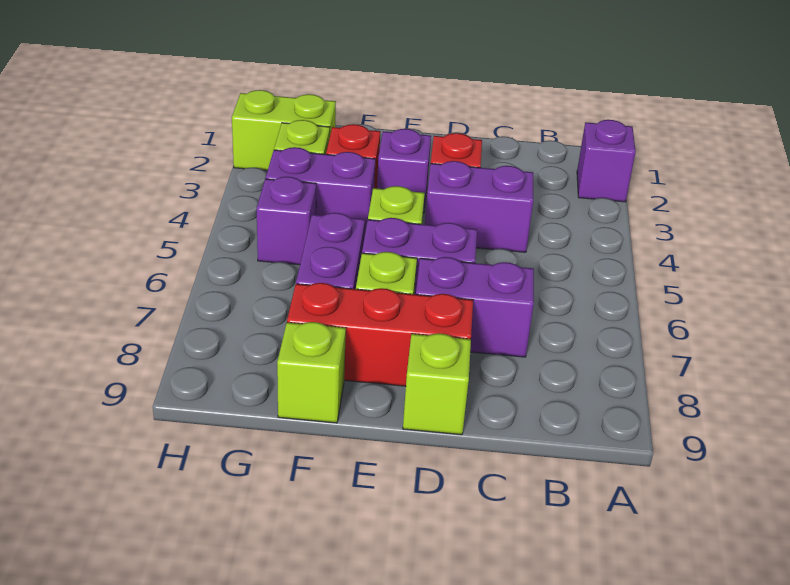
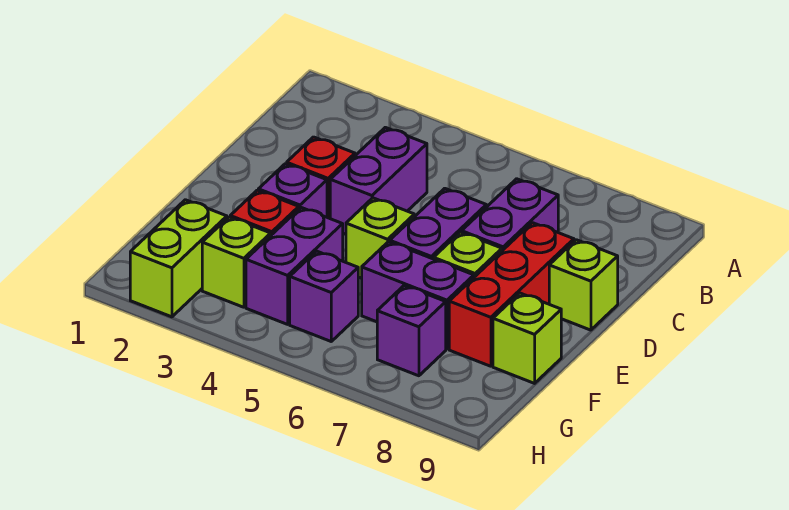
purple brick A2 level 1 -> purple brick G7 level 1

